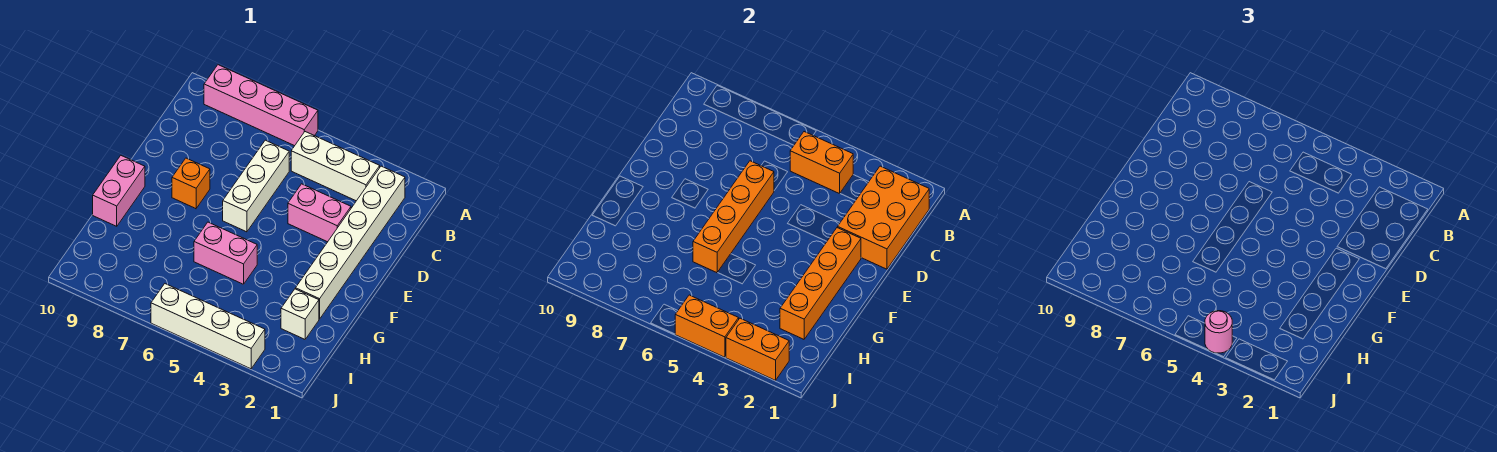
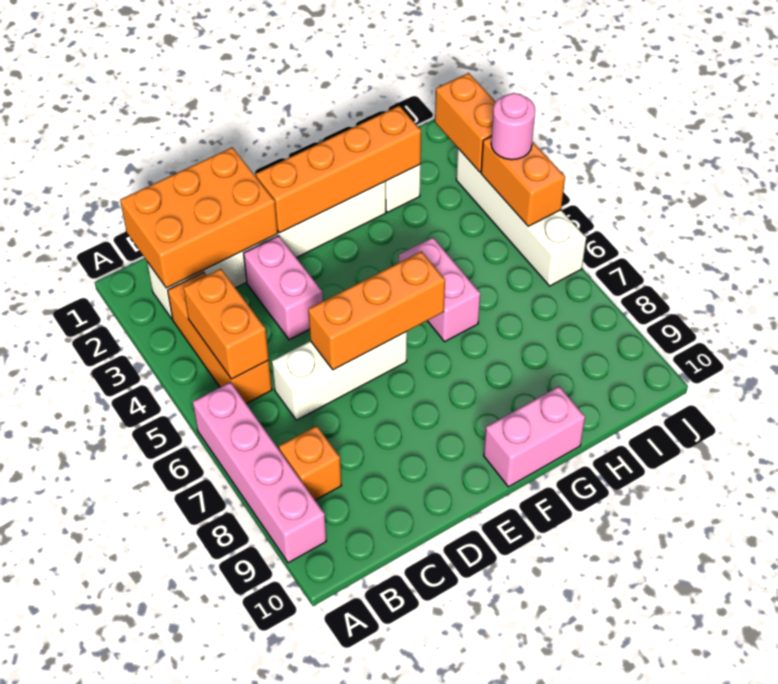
white brick B3:B5 level 1 -> orange brick B3:B5 level 1
orange brick D6:G6 level 2 -> orange brick D6:F6 level 2
orange brick E8 level 1 -> orange brick B8 level 1

